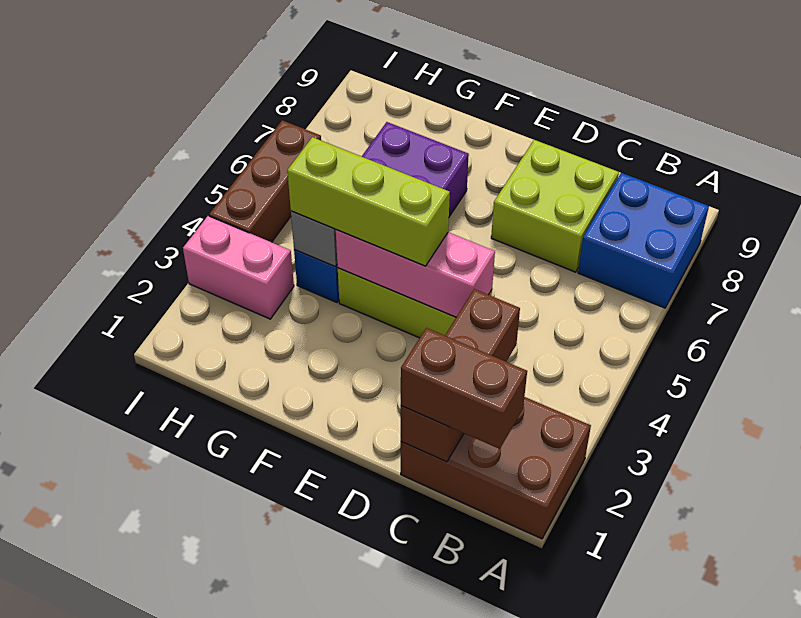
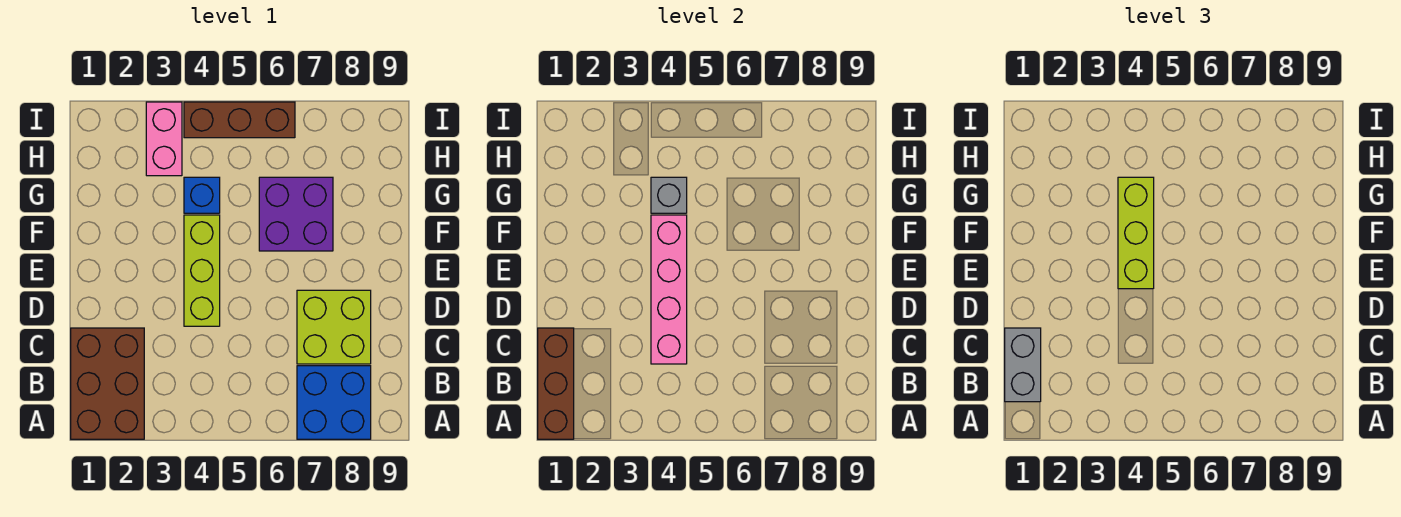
brown brick B1:C1 level 3 -> grey brick B1:C1 level 3
brown brick C1:C3 level 2 -> brown brick A1:C1 level 2
pink brick D4:F4 level 2 -> pink brick C4:F4 level 2

